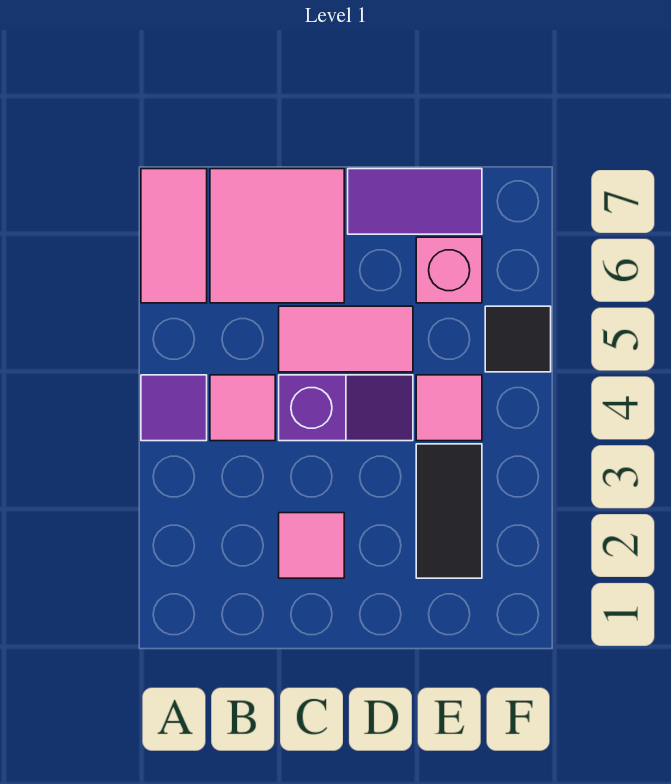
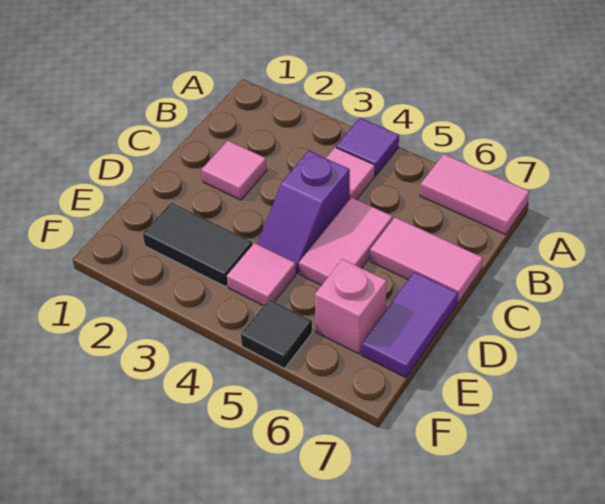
pink tile B6:C7 level 1 -> pink tile C6:C7 level 1

